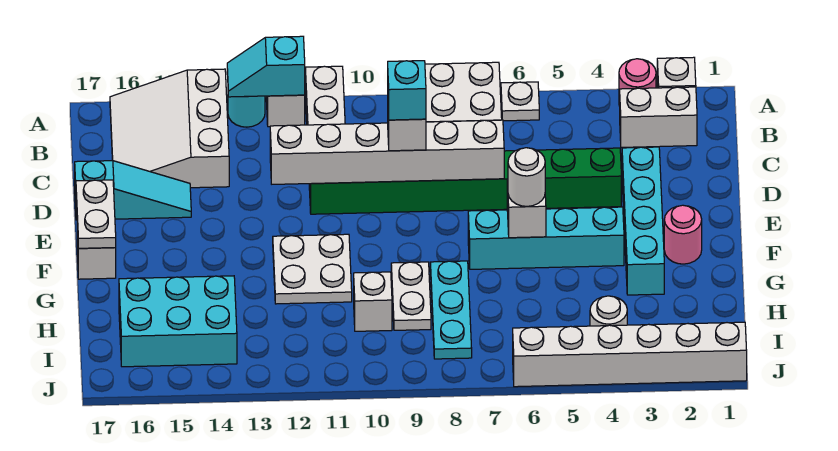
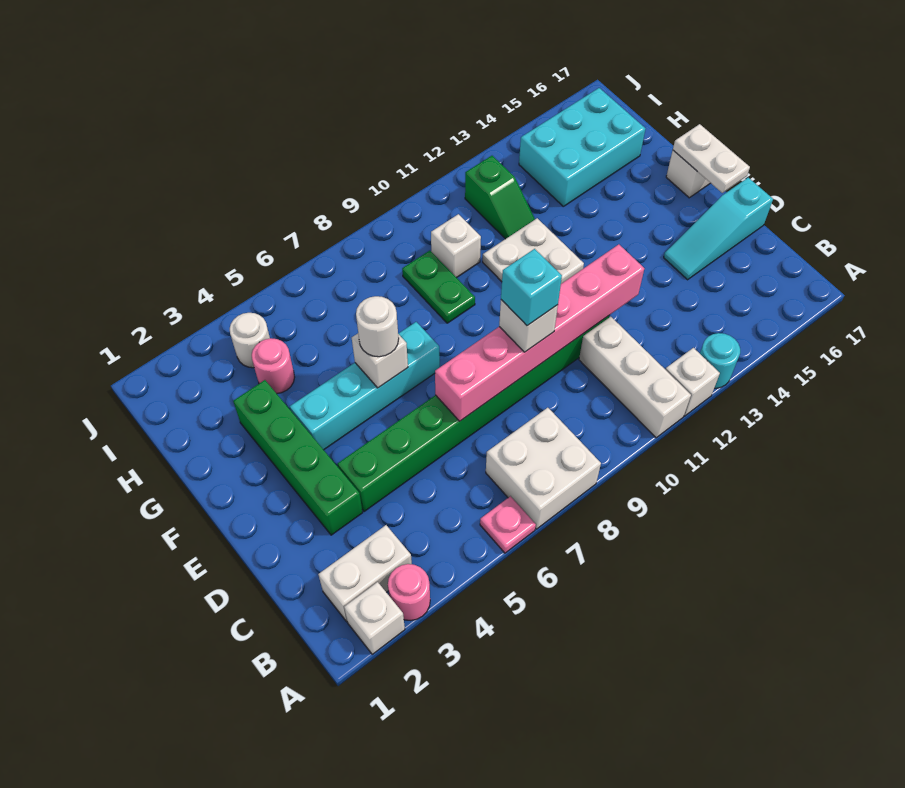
white plate A6 level 1 -> pink plate A6 level 1
cyan slope A12:A13 level 2 top 12 -> none
white slope A14:C16 level 1 top 14 -> none
cyan brick D3:G3 level 1 -> green brick D3:G3 level 1
white brick D7:D12 level 2 -> pink brick D7:D12 level 2
pink round brick F2 level 1 -> pink round brick H4 level 1
cyan plate G8:I8 level 1 -> none
white plate G9:H9 level 1 -> green plate G9:H9 level 1
none -> green slope H12:I12 level 1 top I
white brick J1:J6 level 1 -> none

